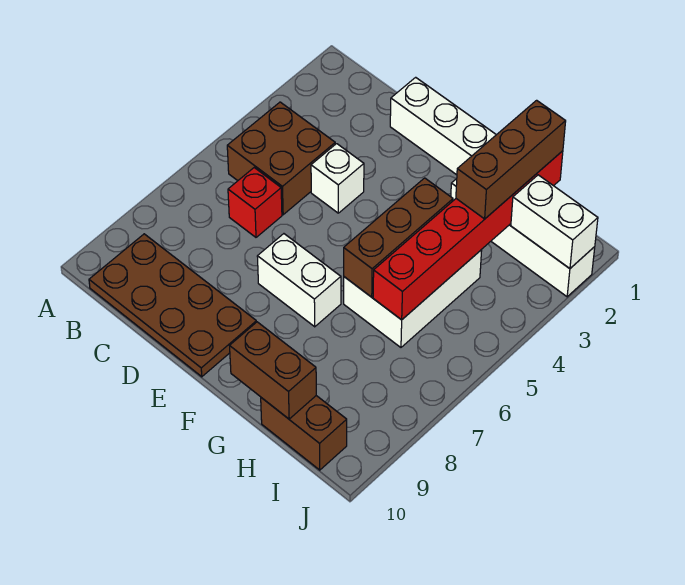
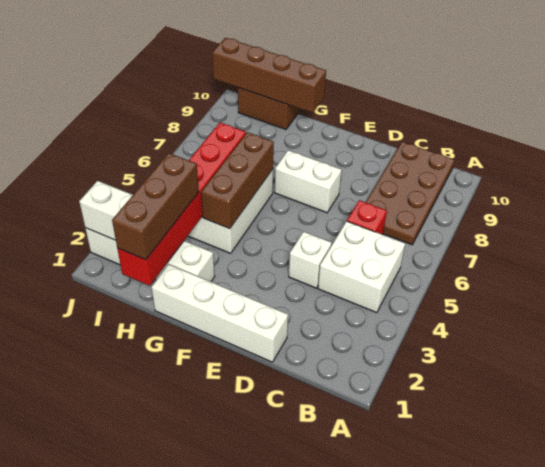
brown brick B4:C5 level 1 -> white brick B4:C5 level 1
brown plate B9:E10 level 1 -> brown plate B7:C10 level 1
brown brick G10:H10 level 2 -> brown brick G10:J10 level 2

